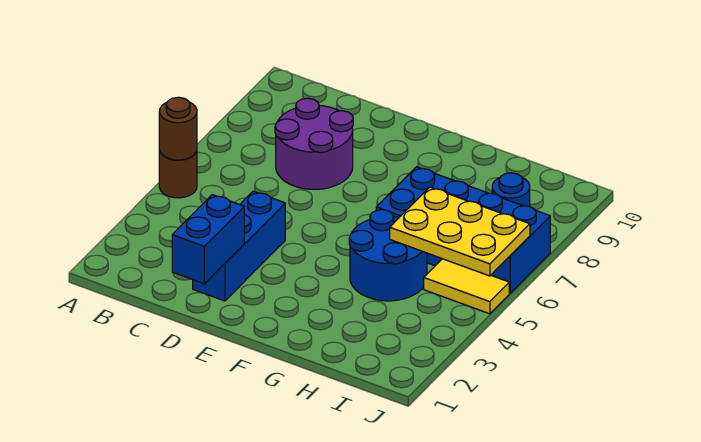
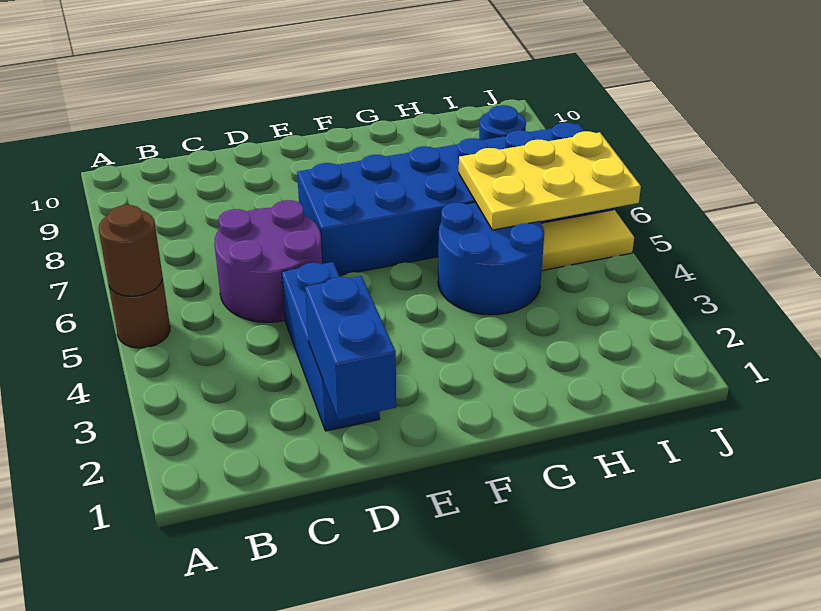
purple round brick C7:D8 level 1 -> purple round brick C5:D6 level 1
blue brick G6:J7 level 1 -> blue brick E6:J7 level 1

